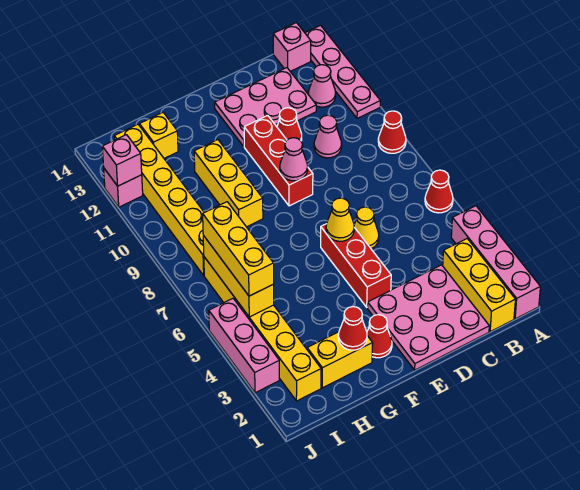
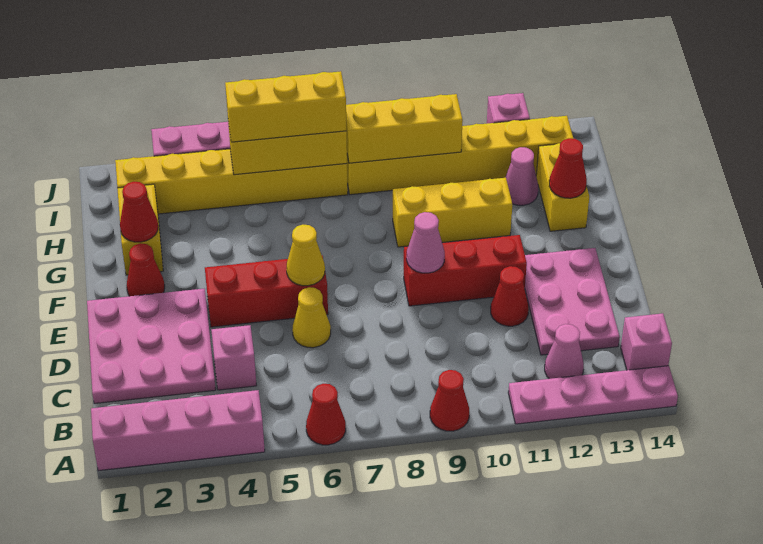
yellow brick B1:B3 level 1 -> yellow brick I8:I10 level 2
pink cone C10 level 1 -> pink cone H12 level 1
none -> red cone G13 level 2
yellow brick H13 level 1 -> yellow brick G13:H13 level 1
pink brick J12 level 2 -> pink brick C4 level 1

